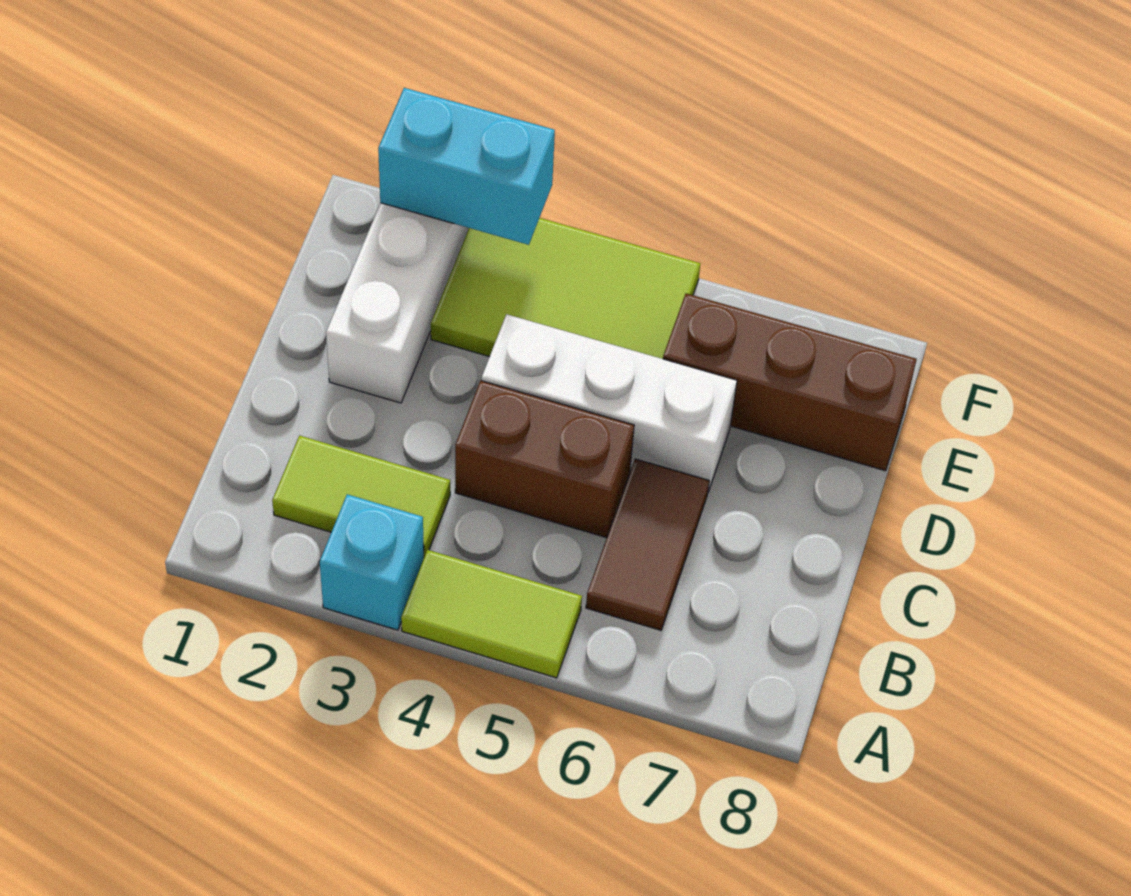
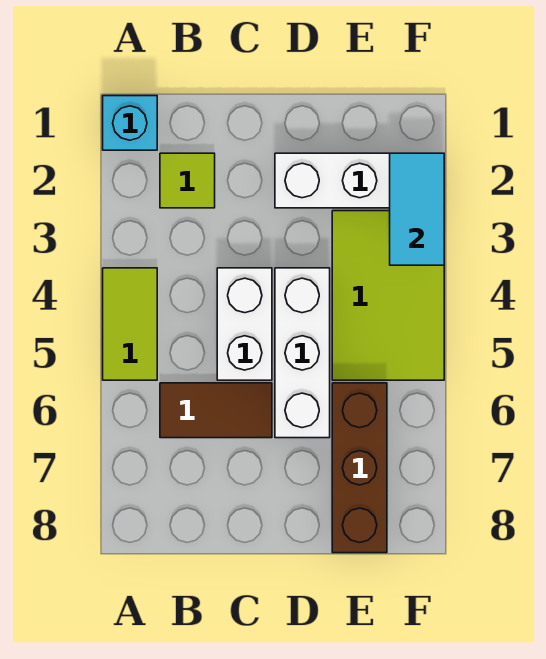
cyan brick A3 level 1 -> cyan brick A1 level 1
lime tile B2:B3 level 1 -> lime tile B2 level 1
brown brick C4:C5 level 1 -> white brick C4:C5 level 1
cyan brick F2:F3 level 2 -> cyan tile F2:F3 level 2

